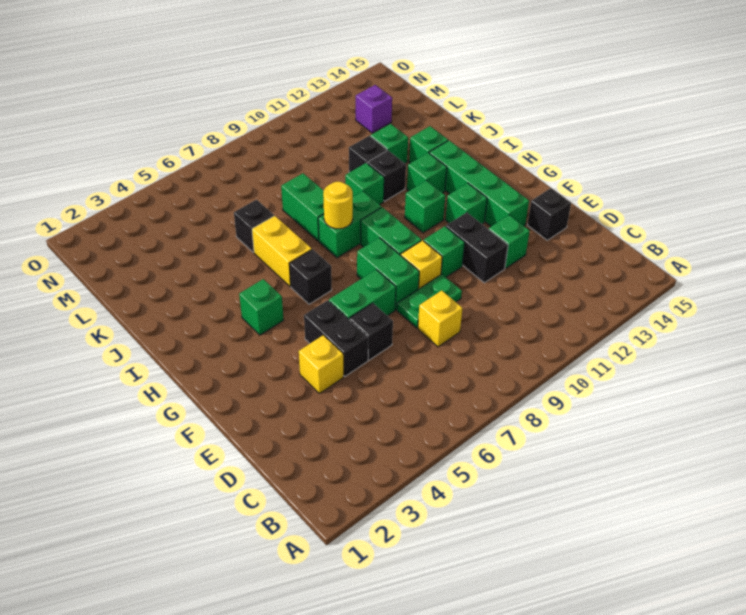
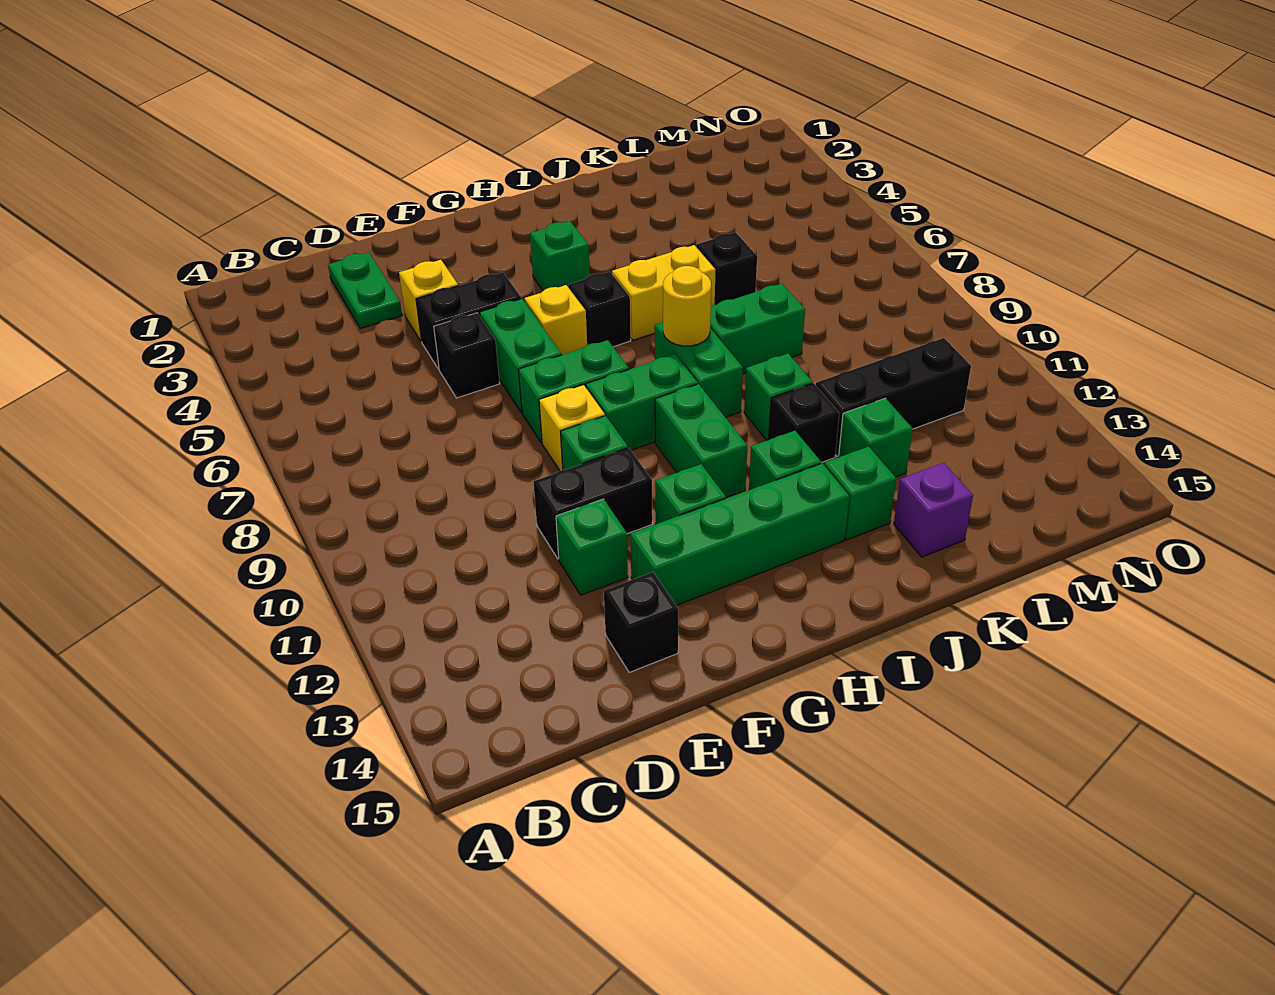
yellow brick D8 level 1 -> yellow brick G6 level 1
green plate E8:E9 level 1 -> green plate D2:D3 level 1
green brick H11 level 1 -> green brick H10:H11 level 1
black brick K11 level 1 -> black brick K11:M11 level 1
purple brick M13 level 1 -> purple brick K14 level 1

